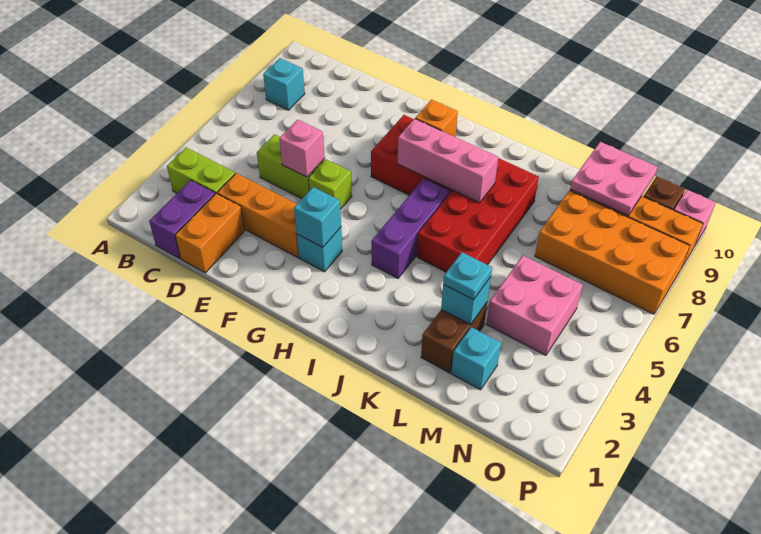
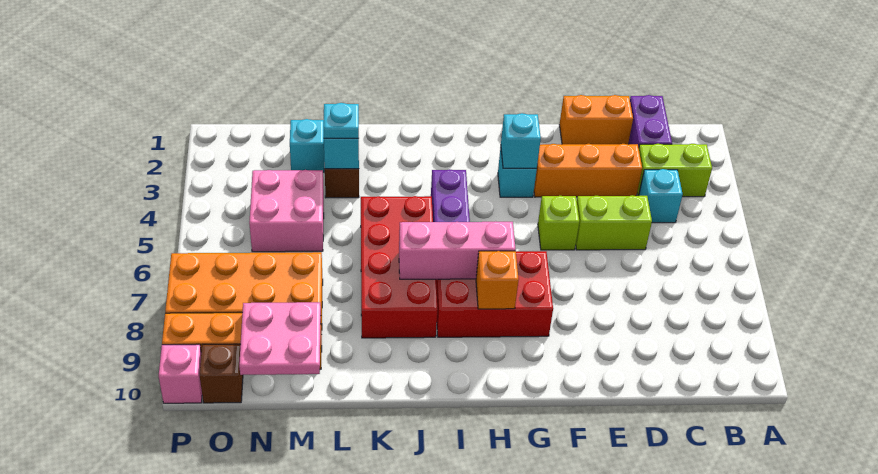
cyan brick B8 level 1 -> cyan brick C4 level 1
orange brick D1:D2 level 1 -> orange brick D1:E1 level 1
pink brick E5 level 2 -> none

